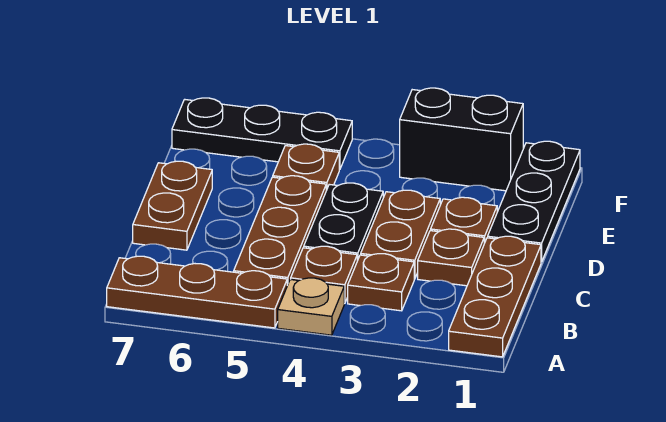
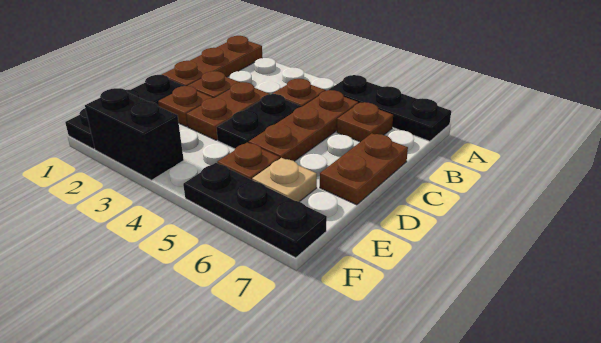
tan plate A4 level 1 -> tan plate E6 level 1
brown plate A5:A7 level 1 -> black plate A5:A7 level 1
brown plate B3 level 1 -> brown plate B6 level 1

